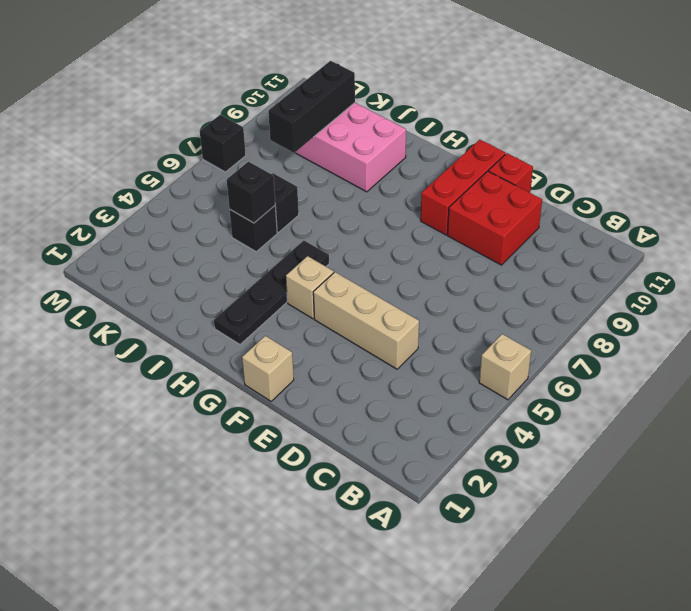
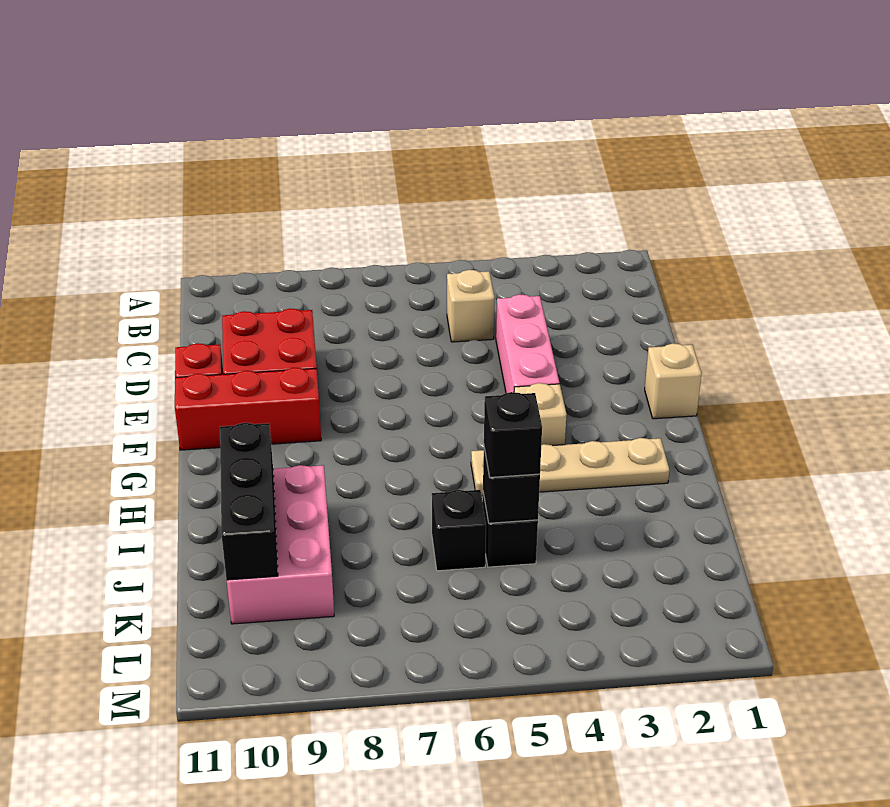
tan brick A5 level 1 -> tan brick C5 level 1
tan brick D4:F4 level 1 -> pink brick D4:F4 level 1
black plate H2:H5 level 1 -> tan plate H2:H5 level 1
black brick K8:K10 level 2 -> black brick I10:K10 level 2
black brick M7 level 1 -> black brick J5 level 3

